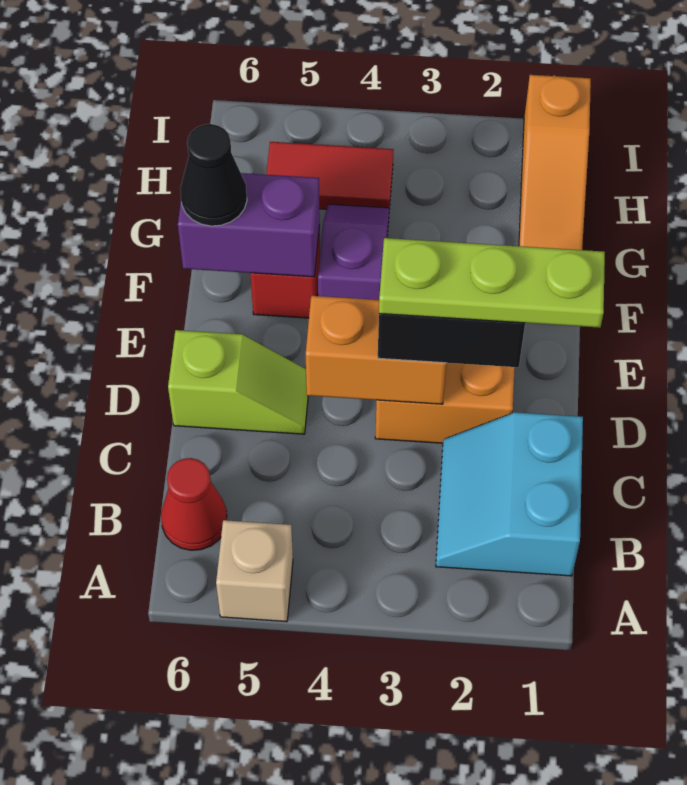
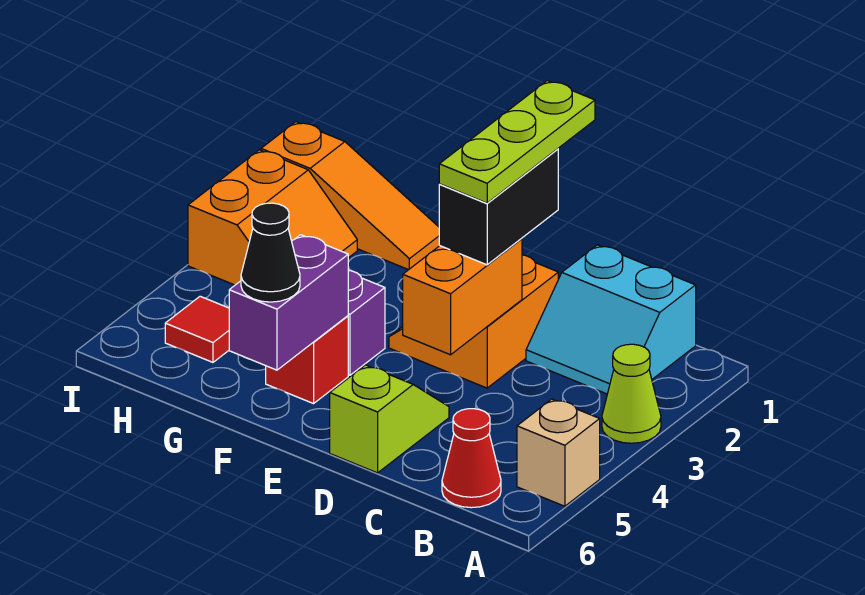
none -> lime cone A3 level 1
none -> orange slope H2:I3 level 1 top I
red tile H4:H5 level 1 -> red tile H5 level 1

